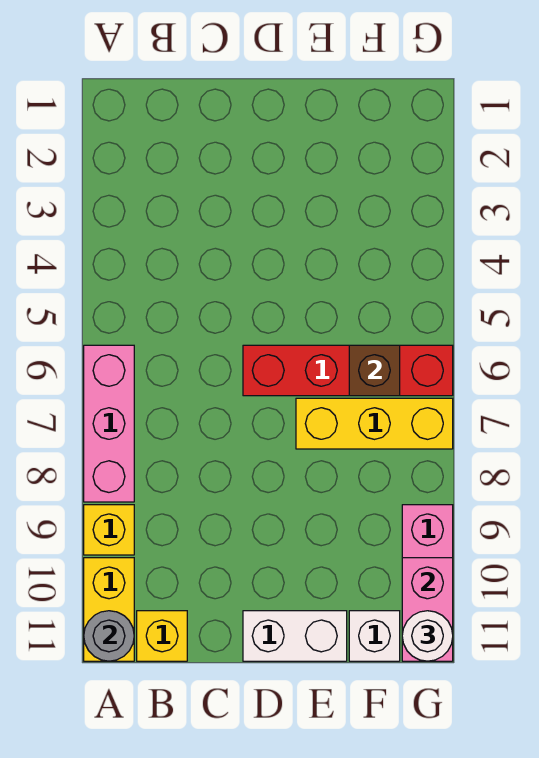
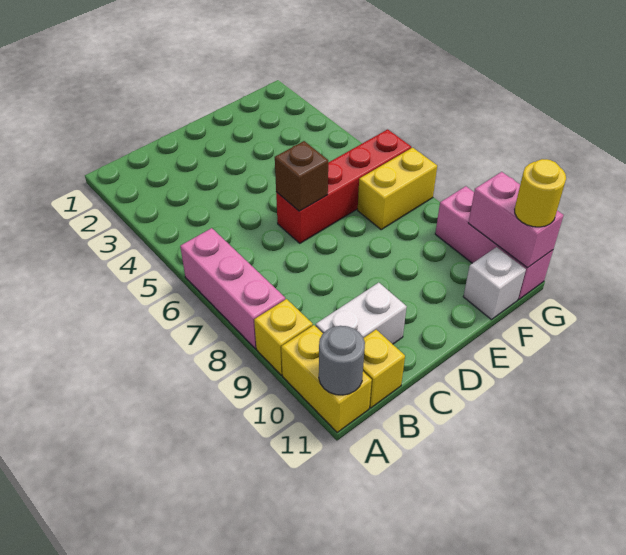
white brick D11:E11 level 1 -> white brick B10:C10 level 1
yellow brick E7:G7 level 1 -> yellow brick F7:G7 level 1
brown brick F6 level 2 -> brown brick D6 level 2
white round brick G11 level 3 -> yellow round brick G11 level 3

